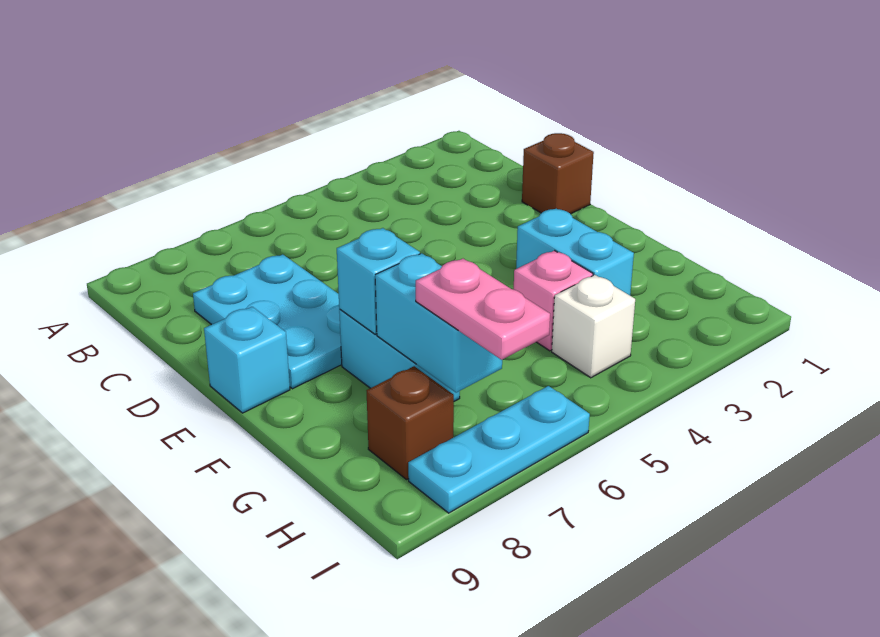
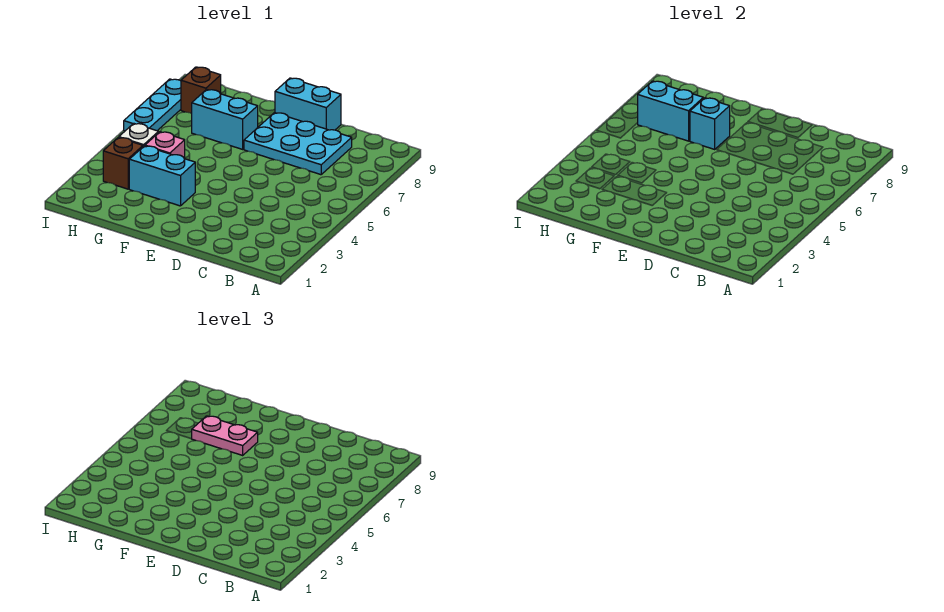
brown brick D1 level 1 -> brown brick H3 level 1
cyan brick E9 level 1 -> cyan brick D9:E9 level 1
pink plate H7:I7 level 3 -> pink plate F7:G7 level 3

